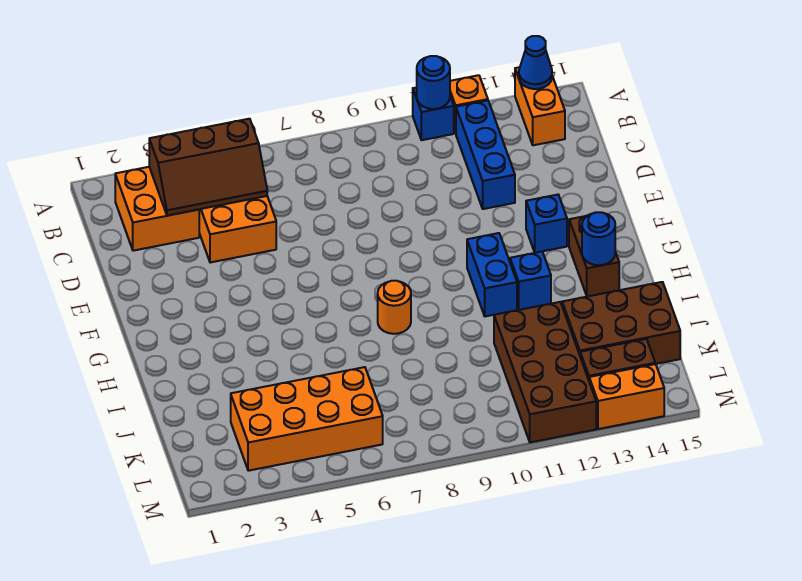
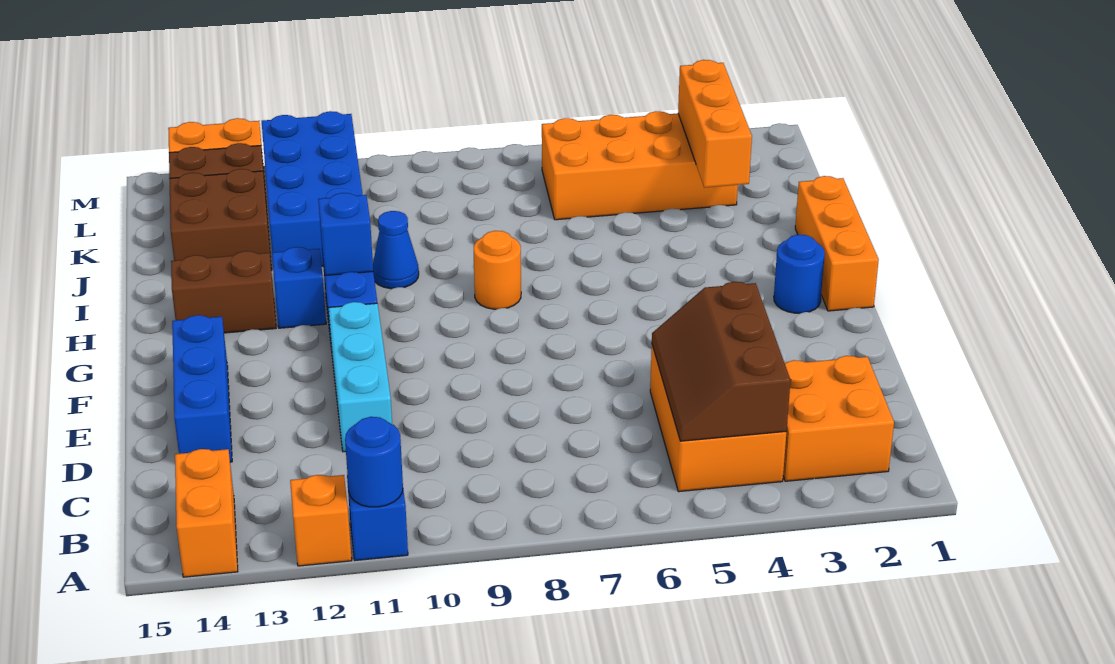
blue cone A14 level 2 -> blue cone I10 level 1
brown slope B3:C5 level 2 top B -> brown slope B4:D5 level 2 top 4
blue brick B12:D12 level 1 -> blue brick D14:F14 level 1
none -> cyan brick D11:F11 level 1
blue brick F13 level 1 -> blue brick H11 level 2
none -> orange brick G1:I1 level 1
brown brick G14:H14 level 1 -> brown brick H13:H14 level 1
blue round brick H14 level 2 -> blue round brick G2 level 1
none -> orange brick J3:L3 level 2
brown brick J11:M12 level 1 -> blue brick J11:M12 level 1
brown brick J13:K15 level 1 -> brown brick J13:K14 level 1

